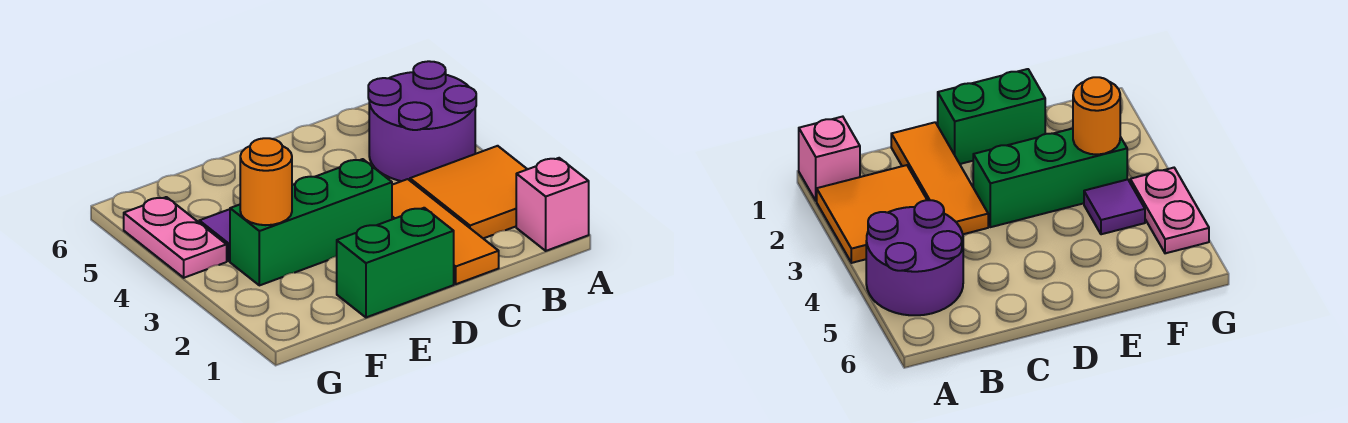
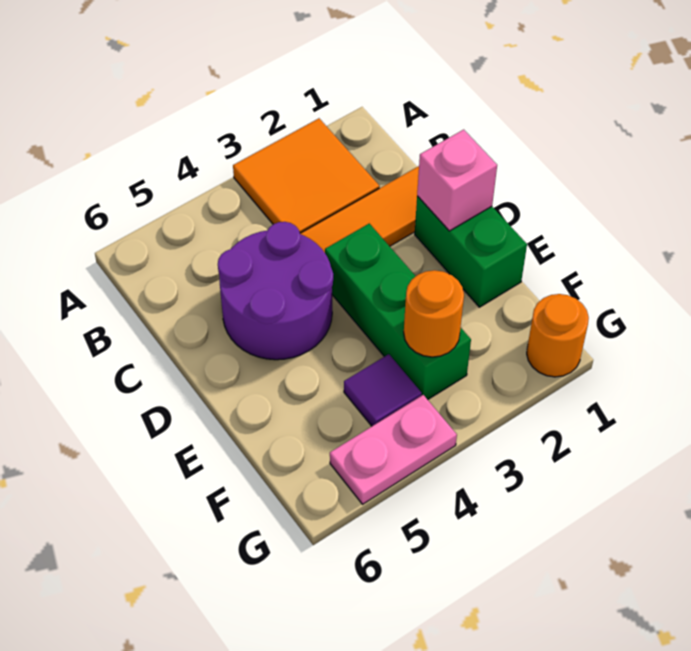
pink brick A1 level 1 -> pink brick D1 level 2
purple round brick A4:B5 level 1 -> purple round brick C4:D5 level 1
none -> orange round brick G1 level 1

